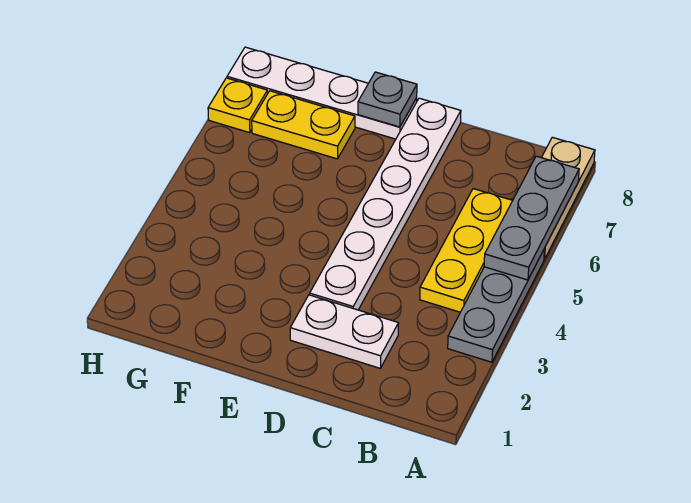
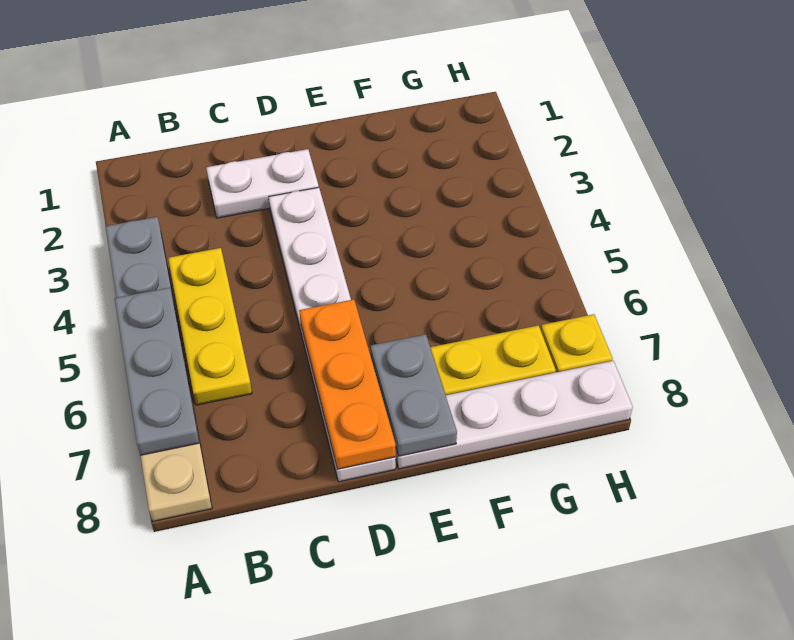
none -> orange plate D6:D8 level 2
grey plate E8 level 2 -> grey plate E7:E8 level 2

